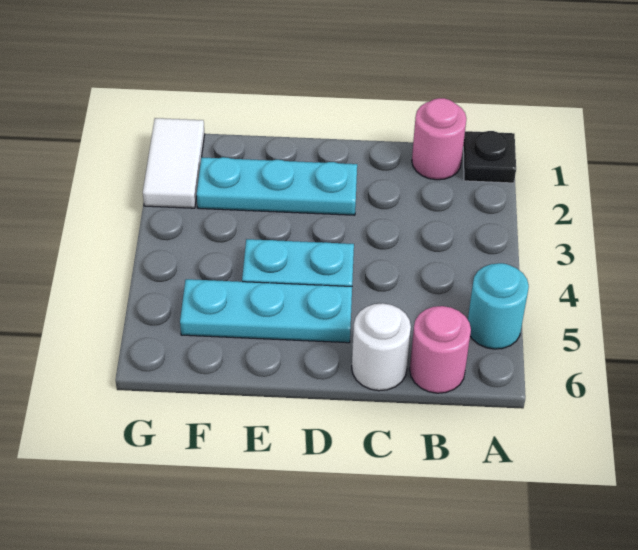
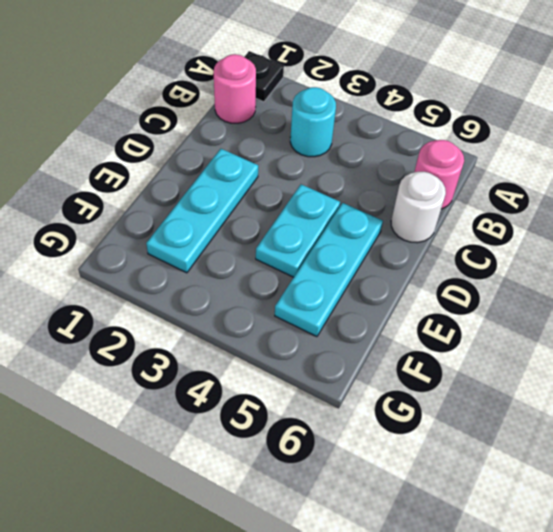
cyan round brick A5 level 1 -> cyan round brick B3 level 1
white tile G1:G2 level 1 -> none

